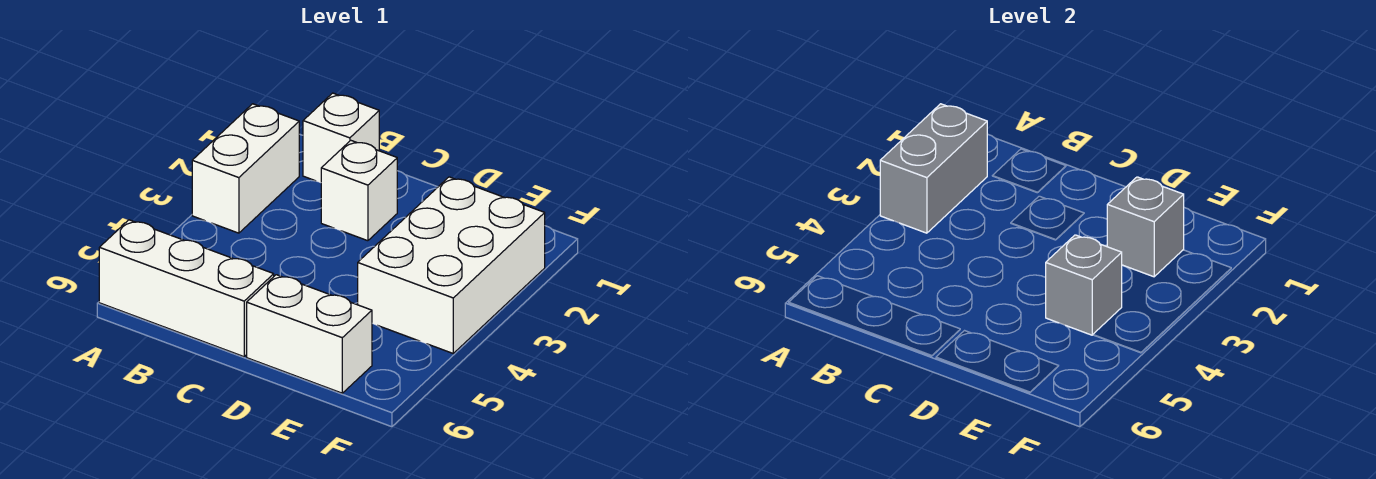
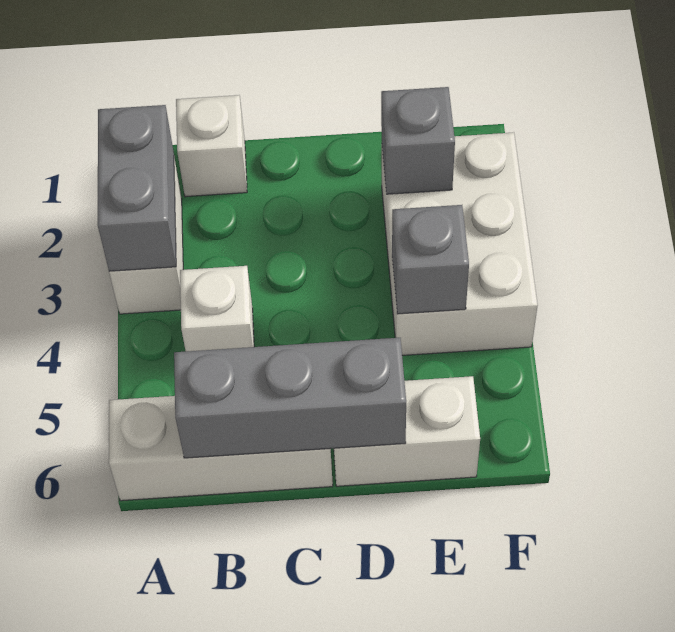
none -> grey brick B6:D6 level 2
white brick C2 level 1 -> white brick B4 level 1

